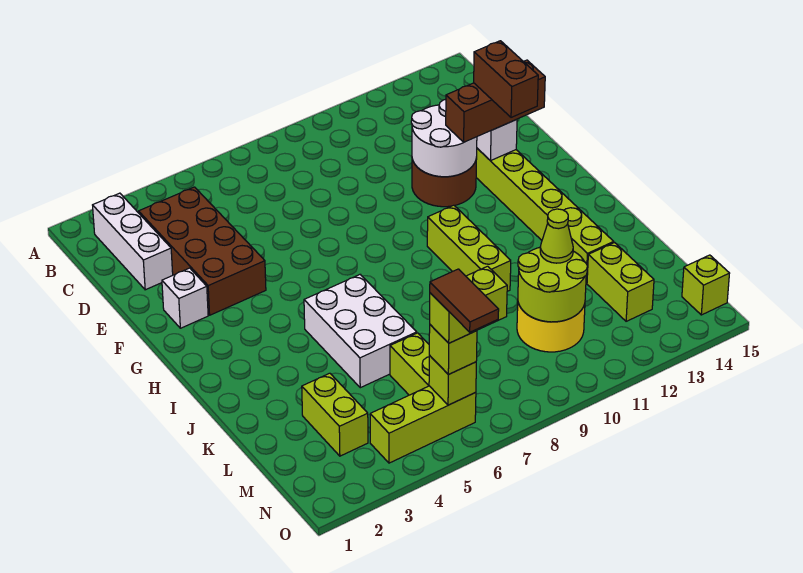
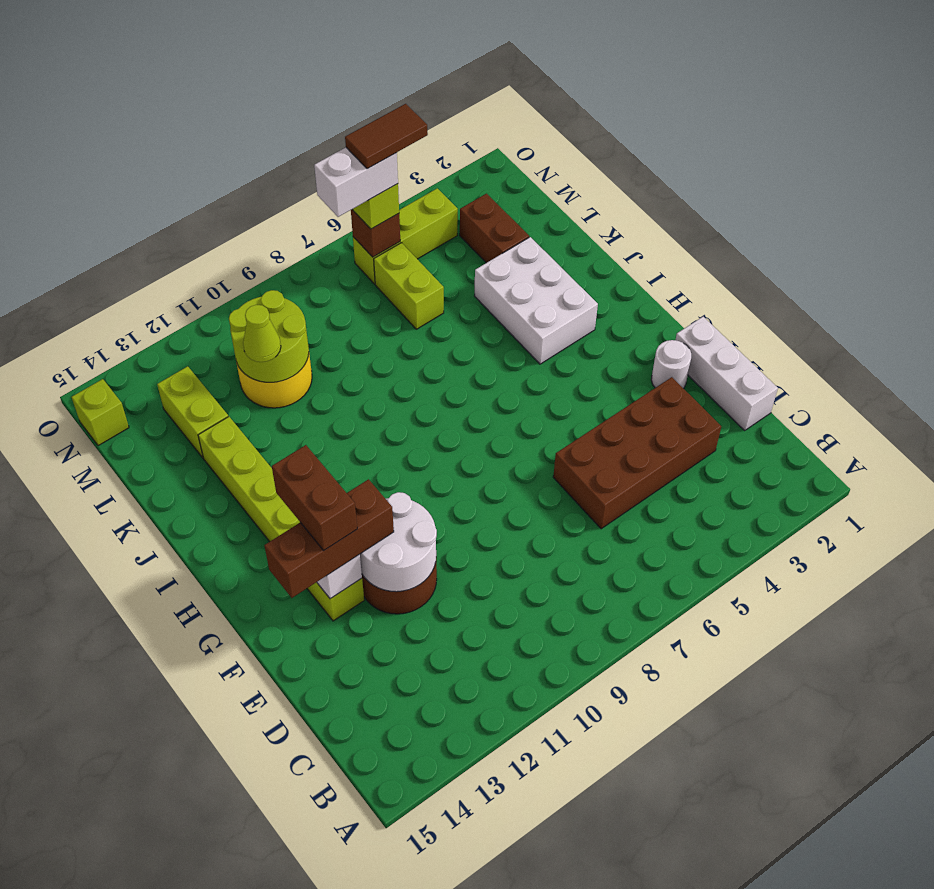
white brick B2:D2 level 1 -> white brick D1:F1 level 1
brown brick C3:F4 level 1 -> brown brick D3:E6 level 1
white brick F2 level 1 -> white round brick F2 level 1
lime brick H10:J10 level 1 -> none
white brick I5:K6 level 1 -> white brick I3:K4 level 1
lime brick L3:M3 level 1 -> brown brick L3:M3 level 1
lime brick N6 level 2 -> brown brick N6 level 2
lime brick N6:N7 level 4 -> white brick N6:N7 level 4
brown tile N6:O6 level 5 -> brown tile N5:N6 level 5

